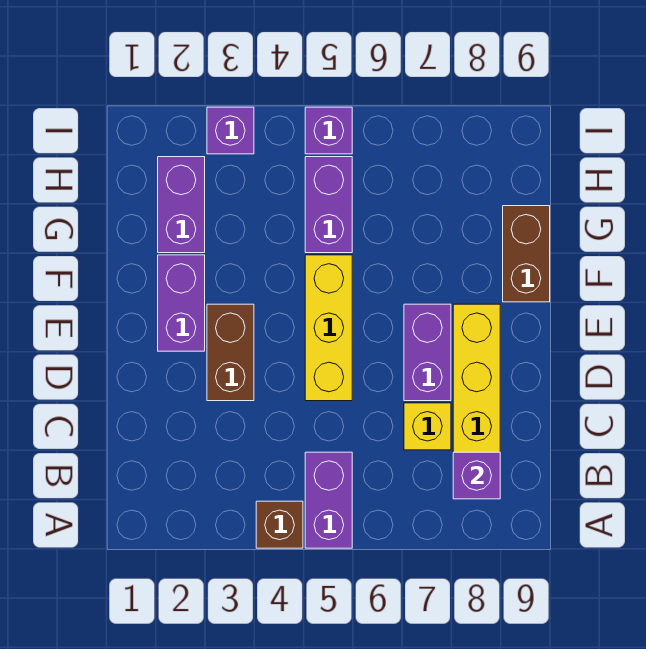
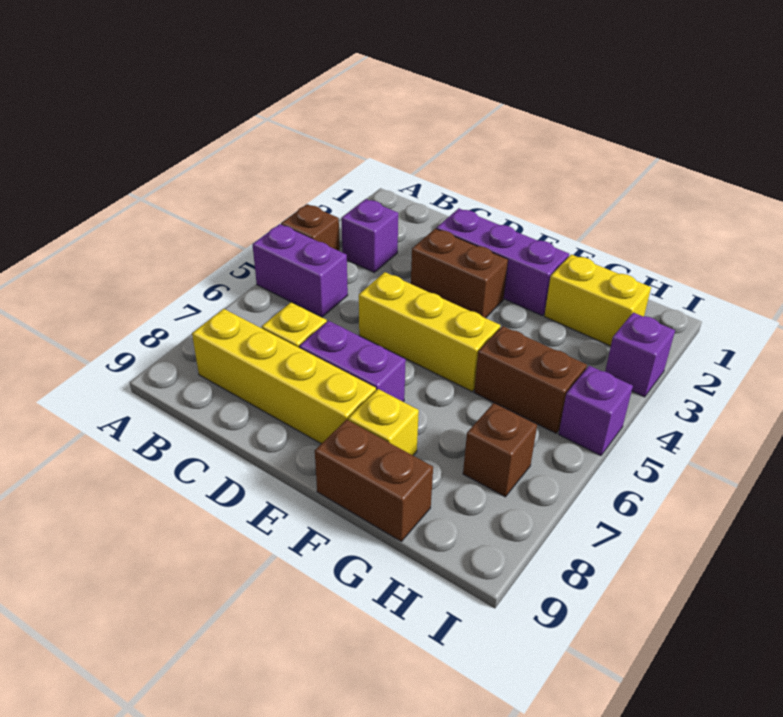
purple brick B8 level 2 -> purple brick B3 level 1
purple brick E2:F2 level 1 -> purple brick D2:F2 level 1
none -> yellow brick F8 level 1
purple brick G2:H2 level 1 -> yellow brick G2:H2 level 1
purple brick G5:H5 level 1 -> brown brick G5:H5 level 1
none -> brown brick H7 level 1

